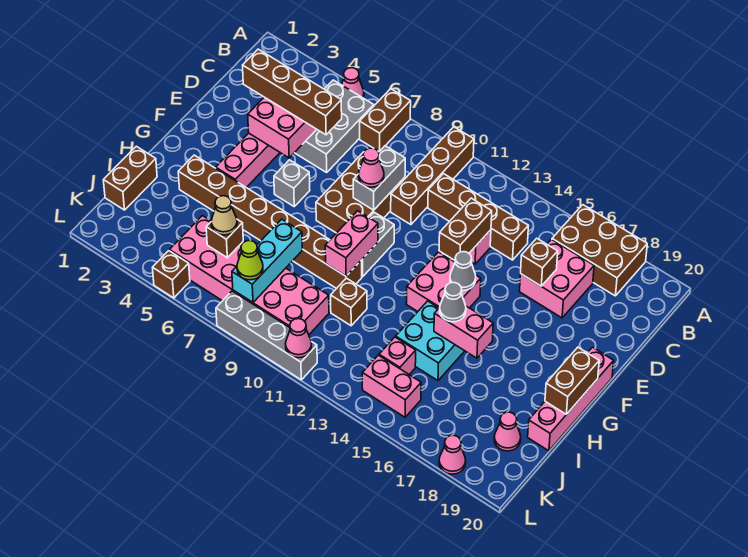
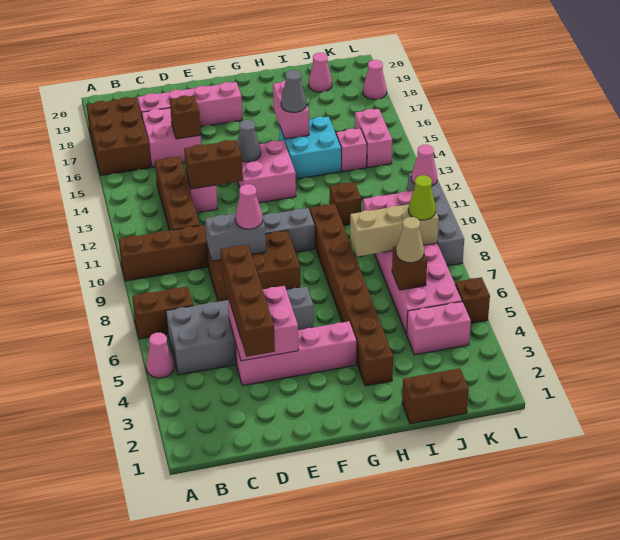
pink brick F20:I20 level 1 -> pink brick C18:F18 level 1
pink brick G10:H10 level 2 -> pink brick J4:K4 level 1
brown brick G20:H20 level 2 -> none
cyan brick I8:K8 level 2 -> tan brick I8:K8 level 2

